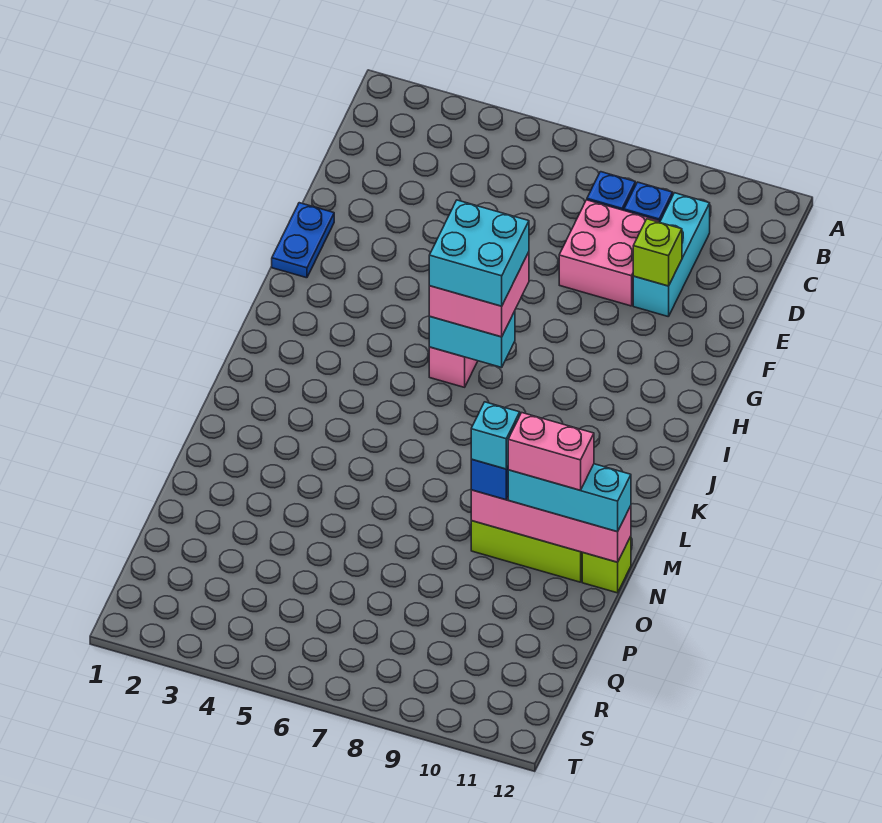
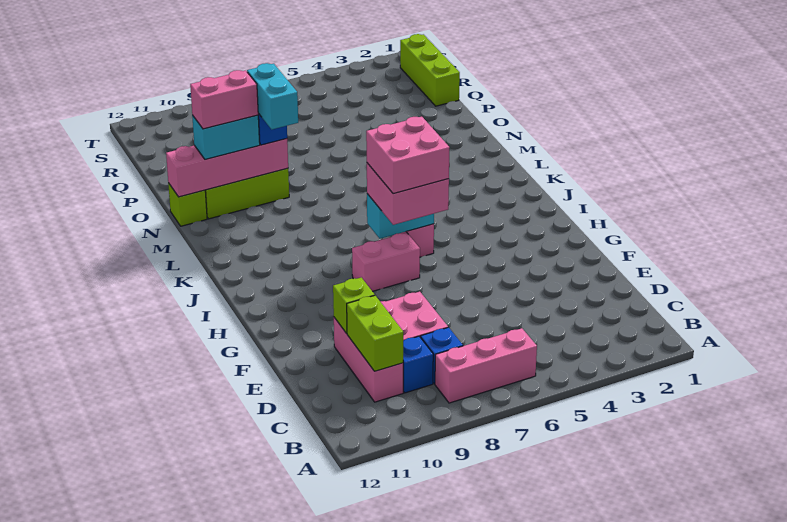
none -> pink brick B6:B8 level 1
cyan brick C10:E10 level 1 -> pink brick C10:E10 level 1
none -> lime brick C10:D10 level 2
blue plate F1:G1 level 1 -> none
cyan brick H6:I7 level 4 -> pink brick H6:I7 level 4
none -> pink brick H7:H8 level 1
cyan brick N9 level 4 -> cyan brick M9:N9 level 4
cyan brick N10:N12 level 3 -> cyan brick N10:N11 level 3
none -> lime brick Q1:S1 level 1

